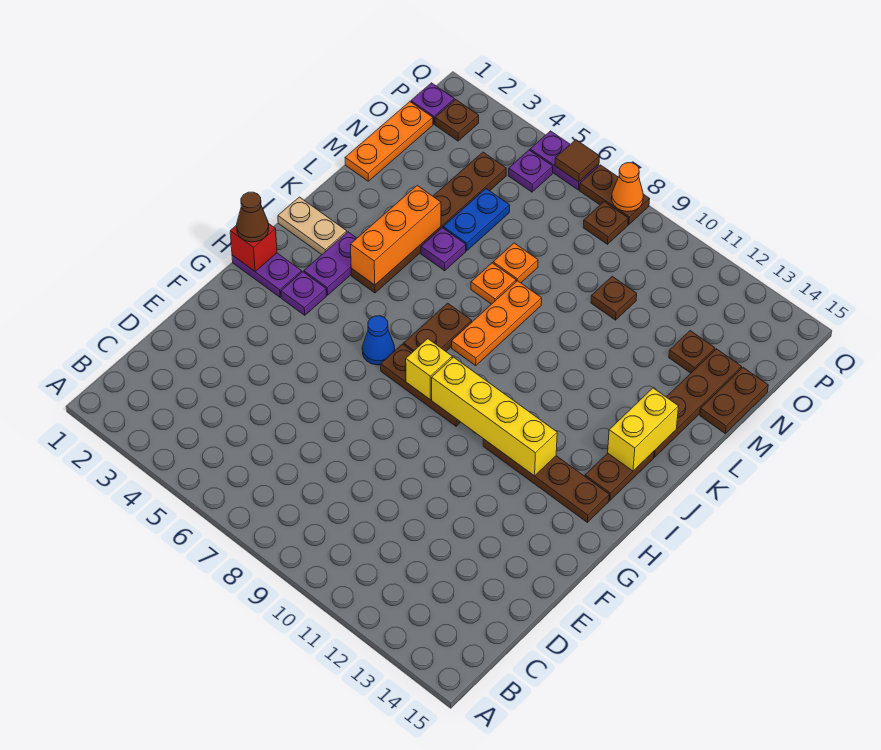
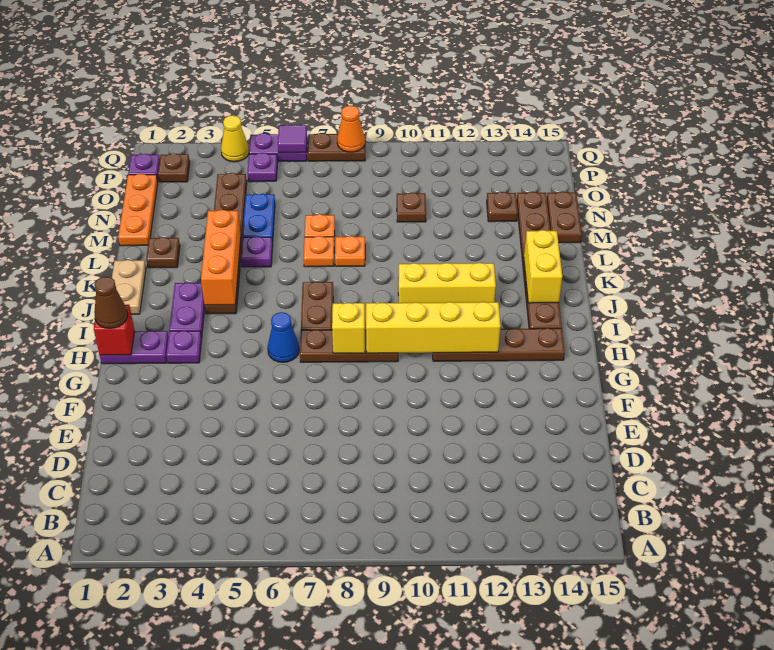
tan plate J1:J2 level 1 -> tan plate J1:K1 level 1
orange plate J8:L8 level 1 -> orange plate L8 level 1
none -> yellow brick J10:J12 level 1
brown plate P8 level 1 -> brown plate L2 level 1
none -> yellow cone Q4 level 1
brown tile Q6 level 2 -> purple tile Q6 level 2

